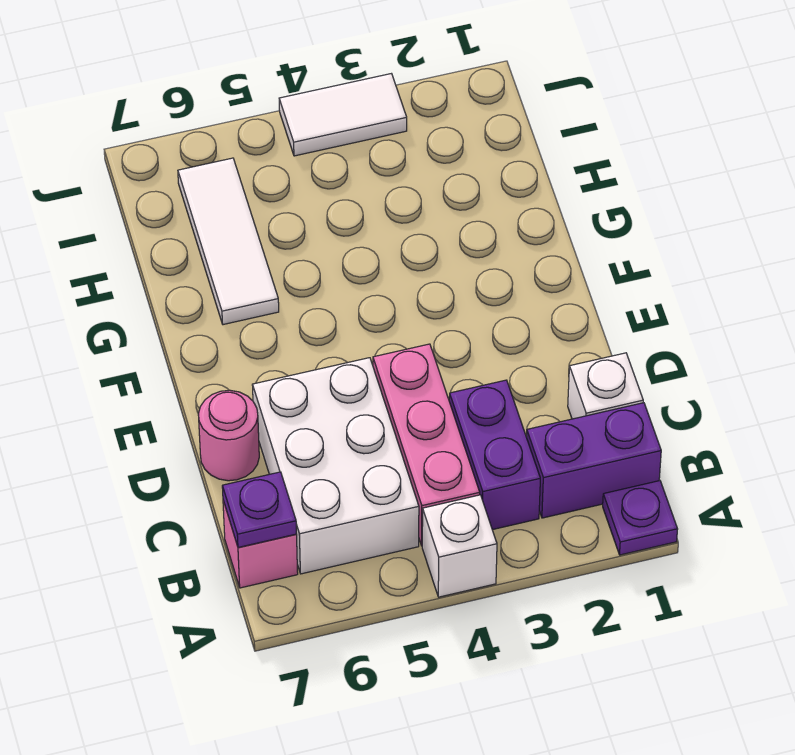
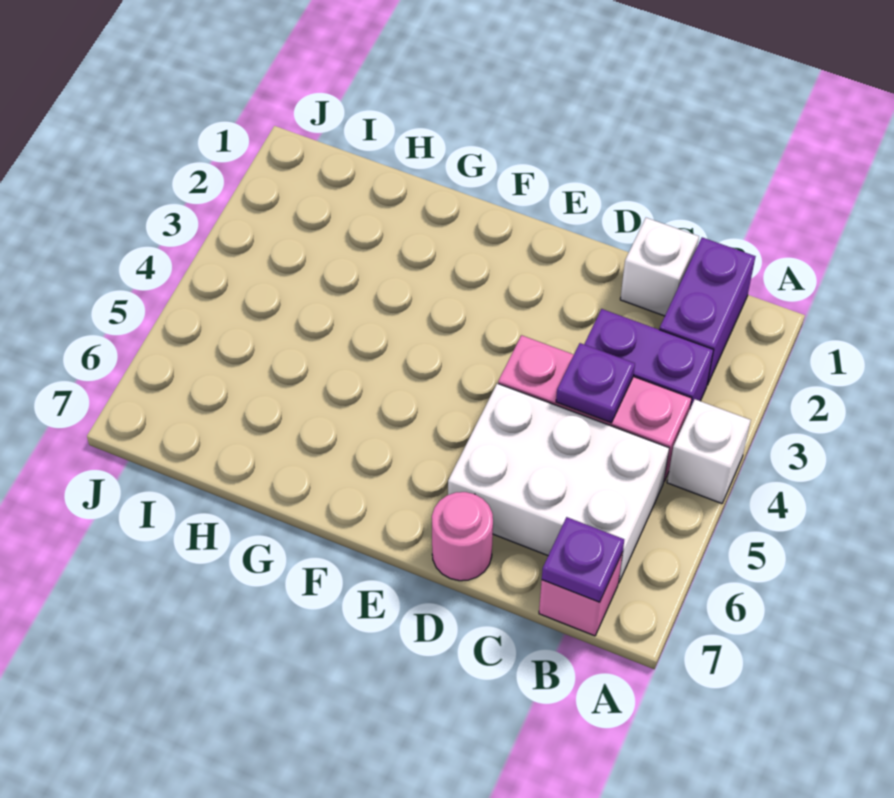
purple plate A1 level 1 -> purple plate C4 level 2
white tile G6:I6 level 1 -> none
white tile J3:J4 level 1 -> none

